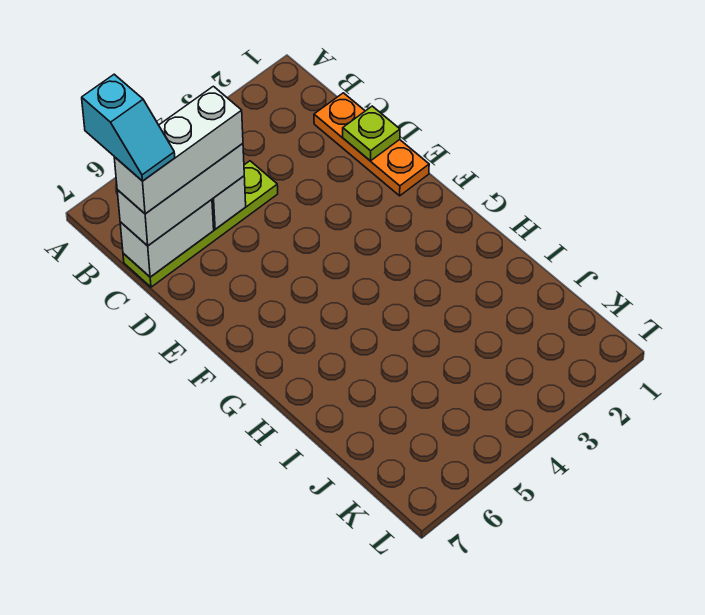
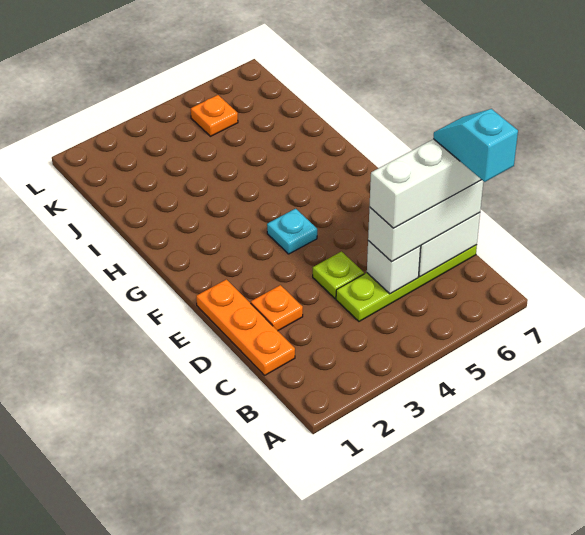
lime plate D1 level 2 -> lime plate D4 level 1
none -> orange plate D2 level 1
none -> cyan plate F4 level 1
none -> orange plate K5 level 1

